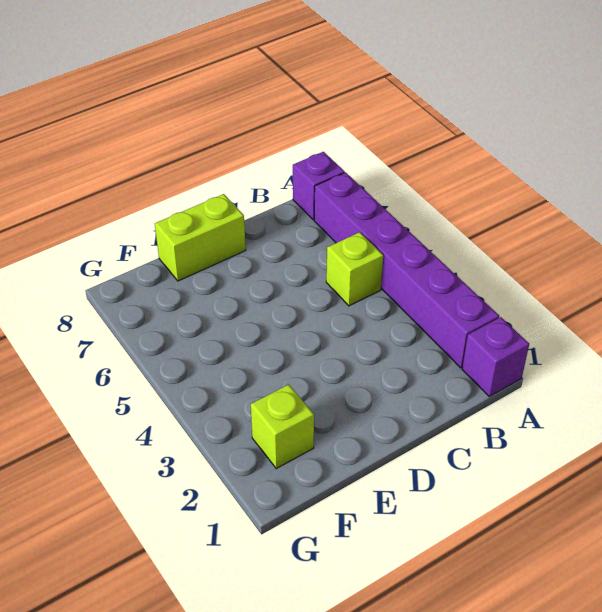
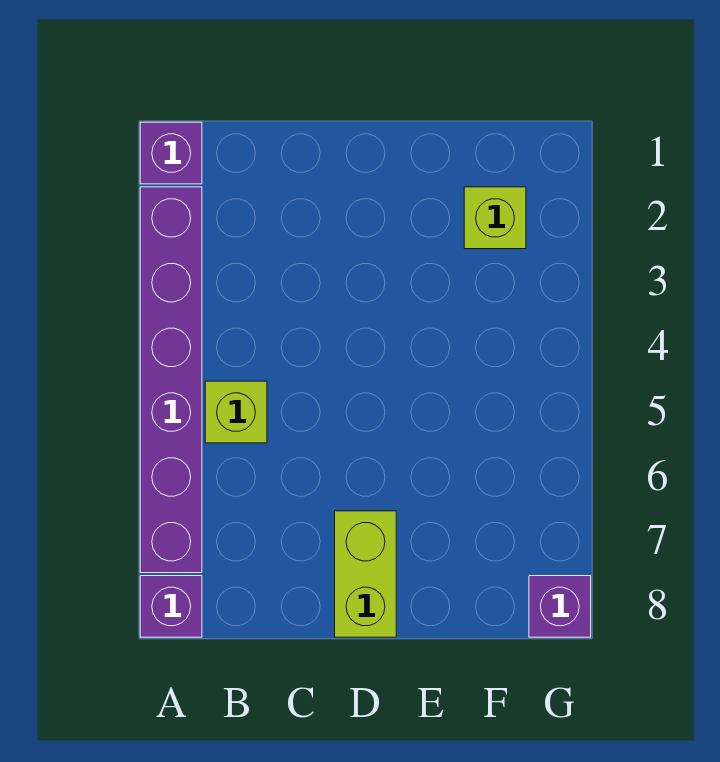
lime brick D8:E8 level 1 -> lime brick D7:D8 level 1
none -> purple brick G8 level 1

